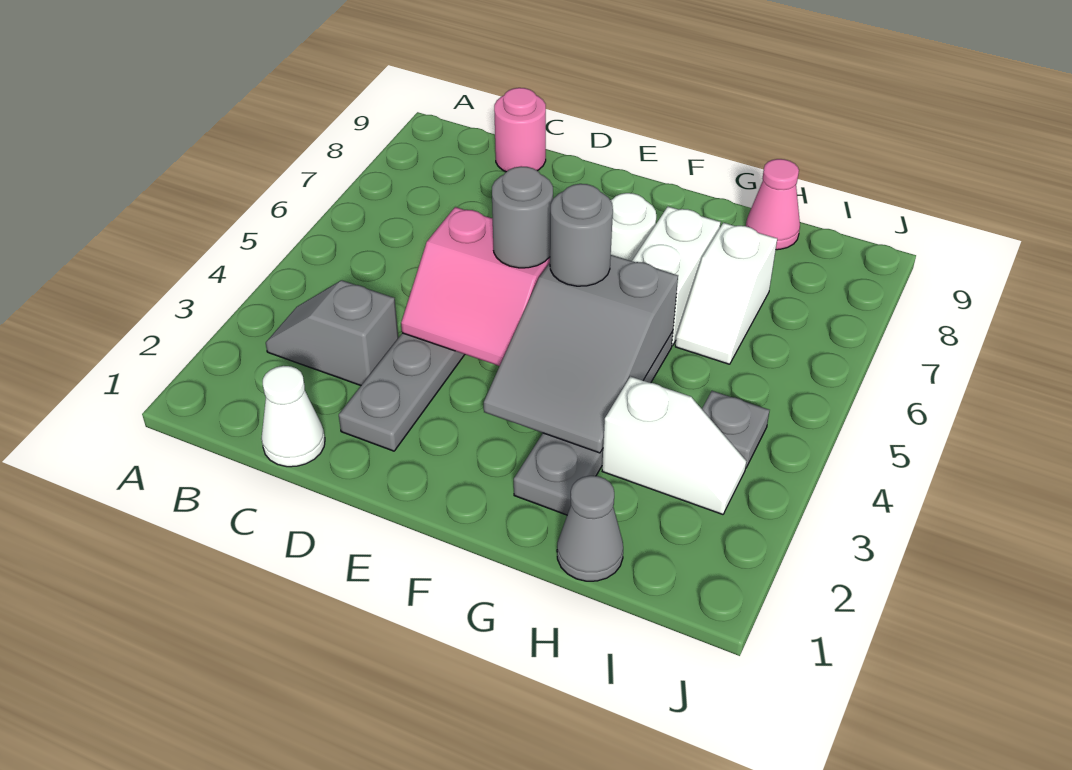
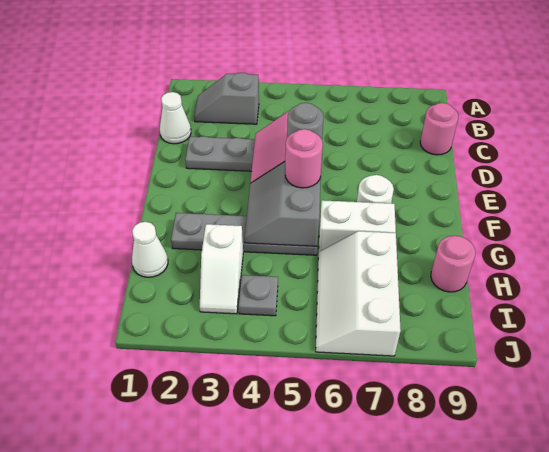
grey slope B3:C3 level 1 top C -> grey slope B2:B3 level 1 top 3
grey slope F3:G5 level 2 top 5 -> grey slope F4:G5 level 2 top 5
grey round brick F5 level 3 -> pink round brick F5 level 3
grey cone H1 level 1 -> white cone H1 level 1
white slope H6:H7 level 1 top 7 -> white slope H6:J7 level 1 top 7
pink cone H9 level 1 -> pink round brick H9 level 1

